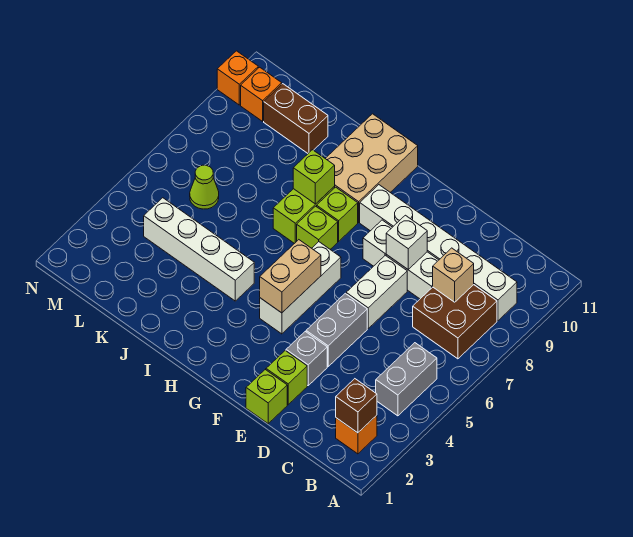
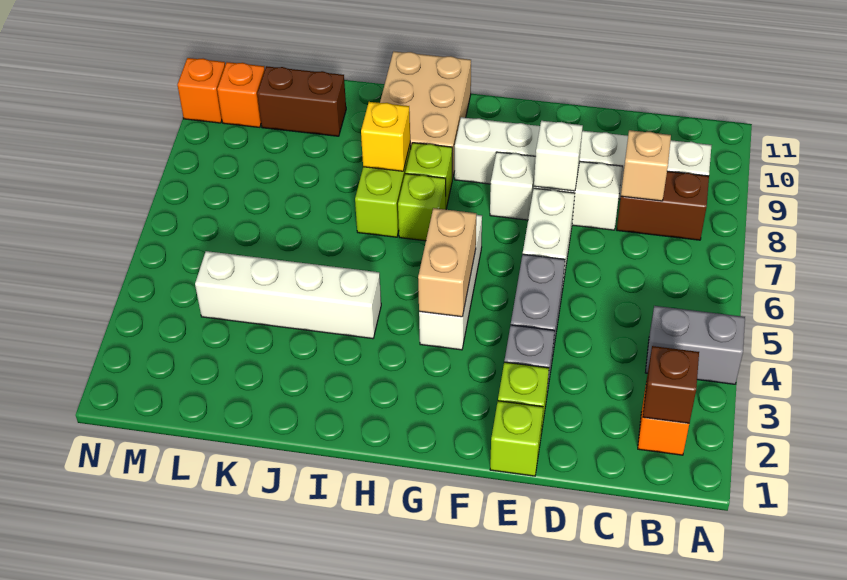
grey brick B4:B5 level 1 -> grey brick A4:B4 level 1
brown brick B7:C8 level 1 -> brown brick B8:C8 level 1
lime brick I8 level 2 -> yellow brick I8 level 2
lime cone L6 level 1 -> none

